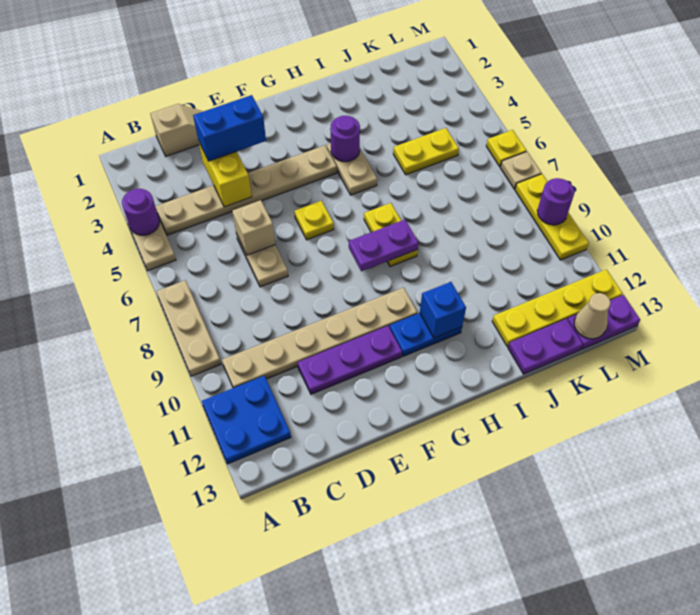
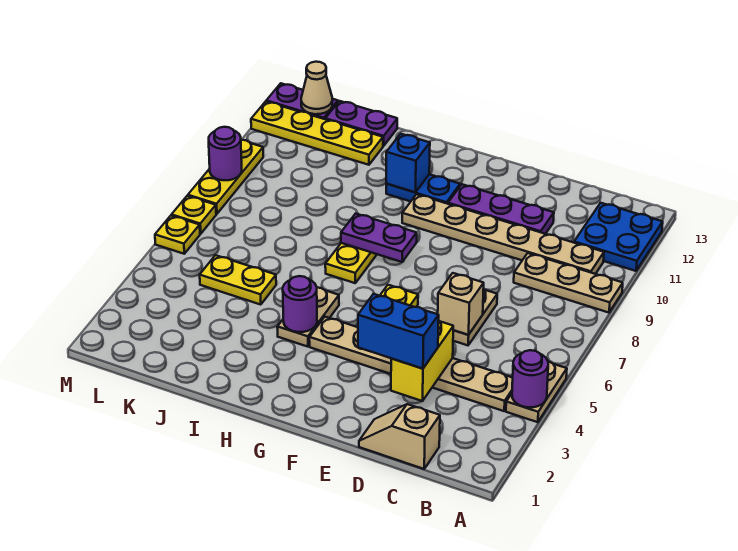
tan plate A7:A9 level 1 -> tan plate A9:C9 level 1
tan plate M7 level 1 -> yellow plate M7 level 1

